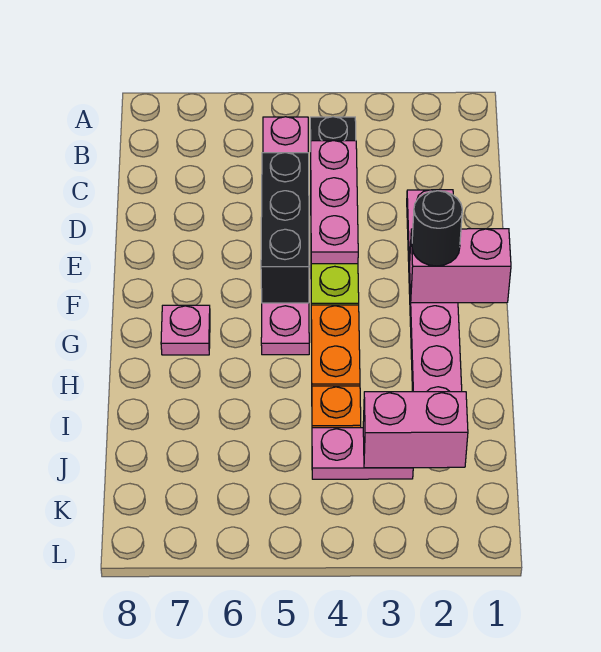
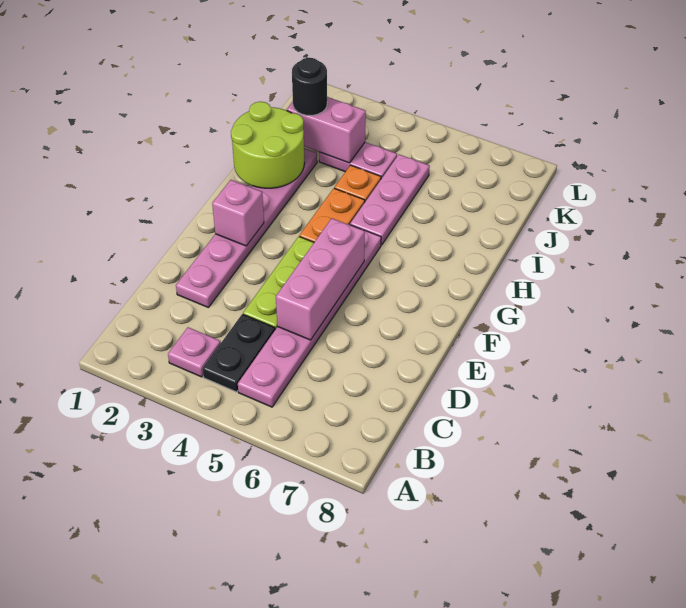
pink plate C4:E4 level 2 -> pink plate H5:J5 level 1
black brick D5:F5 level 2 -> pink brick D5:F5 level 2
pink brick F1:F2 level 2 -> pink brick F2 level 2
black round brick F2 level 3 -> black round brick J2 level 3
pink plate G7 level 1 -> pink plate B3 level 1
none -> lime round brick H1:I2 level 2

